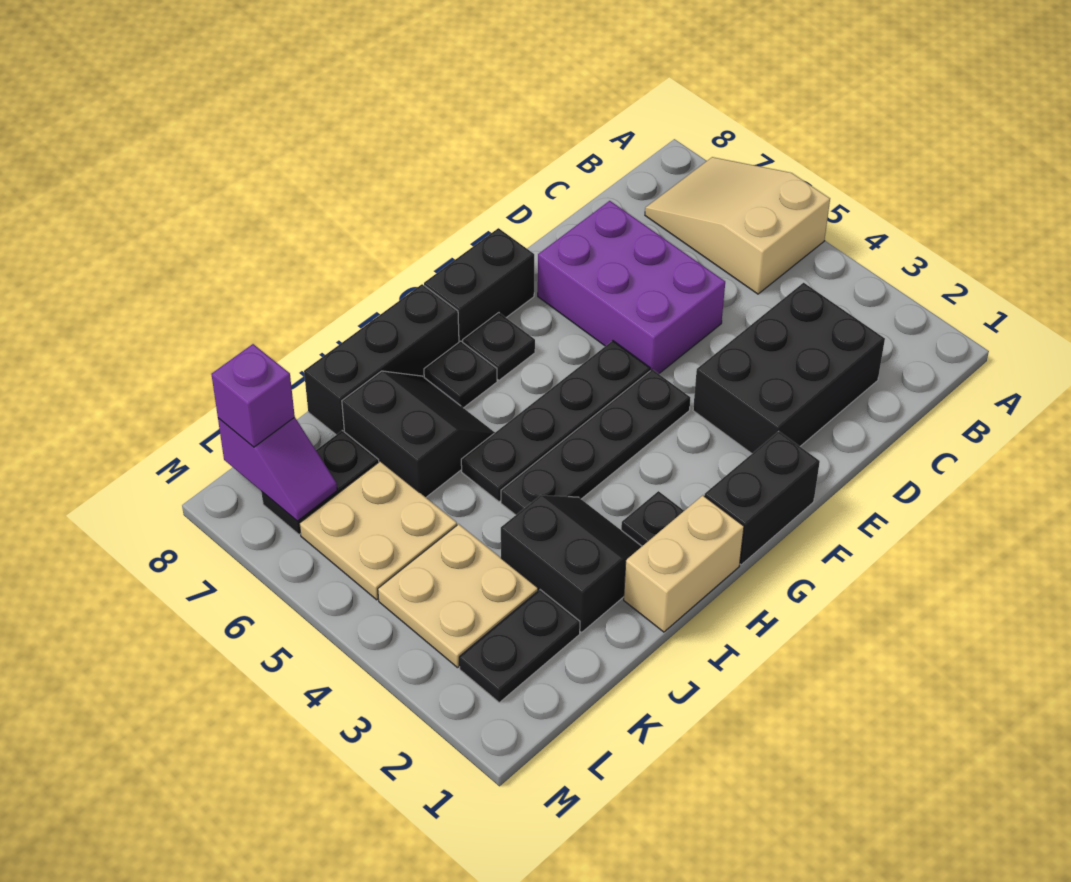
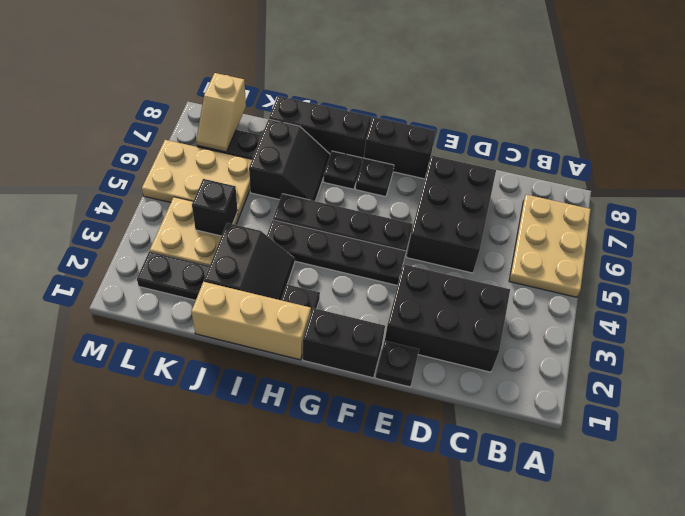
tan slope A5:B7 level 1 top 5 -> tan plate A5:B7 level 1
purple brick D5:E7 level 1 -> black brick D5:E7 level 1
none -> black plate E1 level 1
tan brick H1:I1 level 1 -> tan brick H1:J1 level 1
none -> black brick K4 level 2
tan plate K5:L6 level 1 -> tan plate K5:M6 level 1
purple slope L7:L8 level 2 top 8 -> tan slope L7:L8 level 2 top 8
purple brick L8 level 3 -> none

